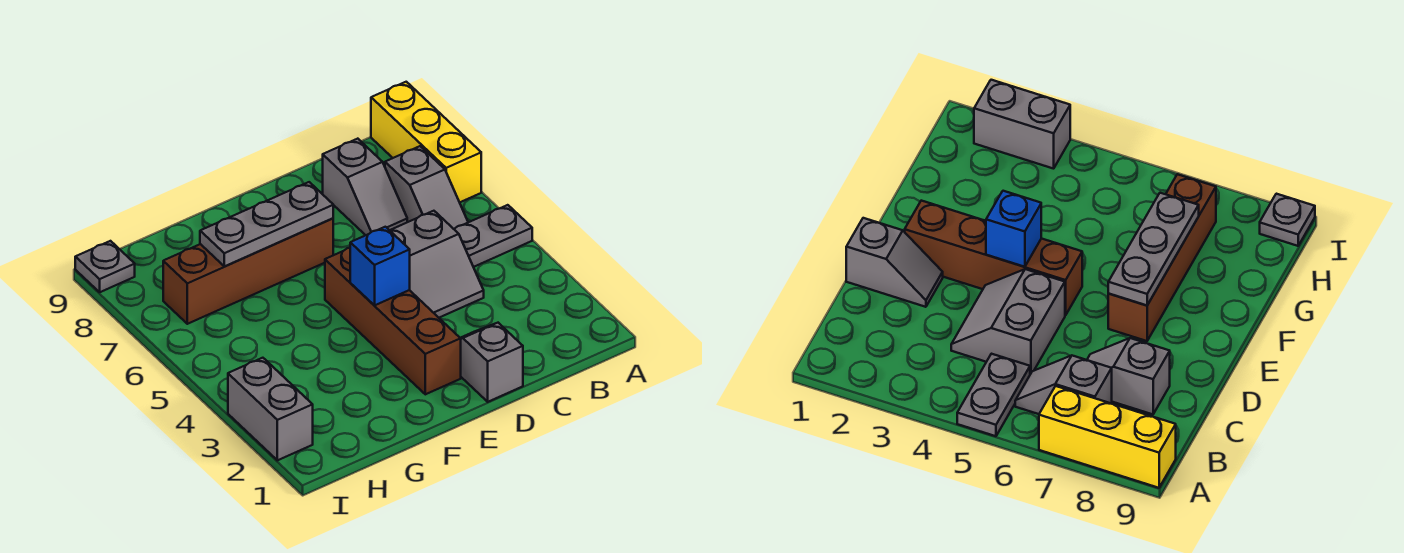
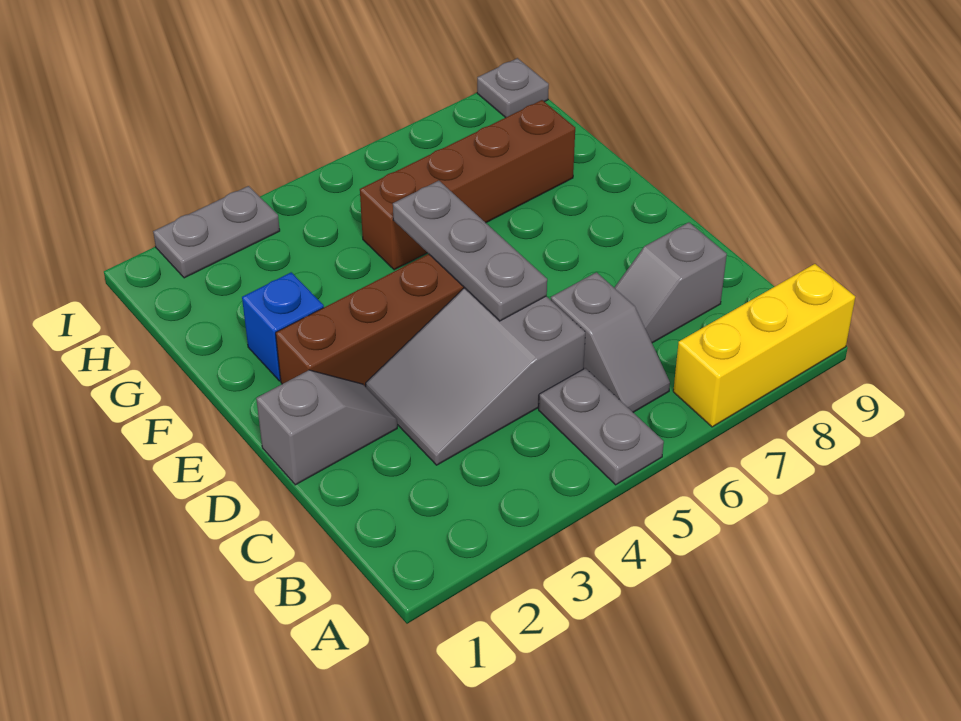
grey slope B6:B7 level 1 top 7 -> grey slope B6:C6 level 1 top C
grey slope C4:D5 level 1 top 5 -> grey slope C3:D5 level 1 top 5
blue brick E4 level 2 -> blue brick F2 level 1
brown brick E7:H7 level 1 -> brown brick G5:G8 level 1
grey plate E7:G7 level 2 -> grey plate D5:F5 level 2
grey brick I2:I3 level 1 -> grey plate I2:I3 level 1

